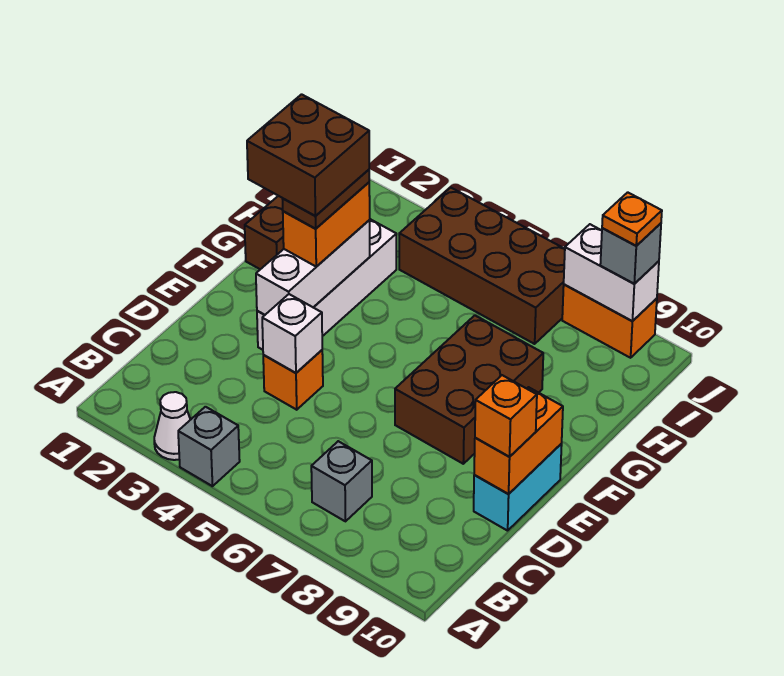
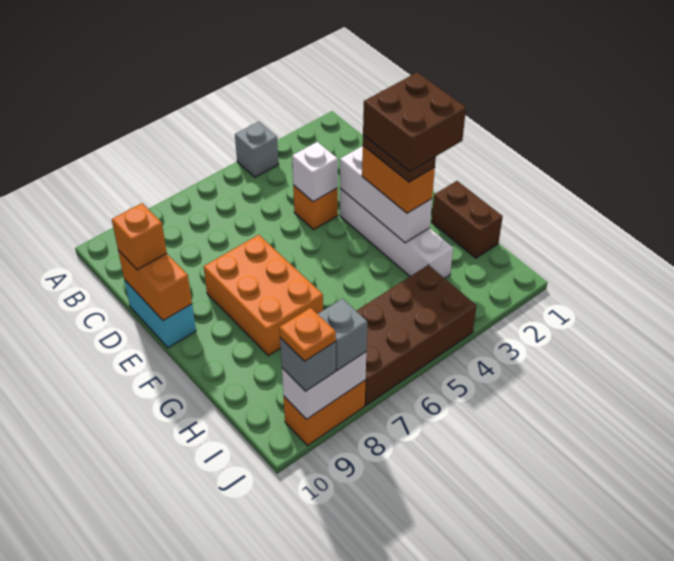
white cone A3 level 1 -> none
grey brick B7 level 1 -> grey brick J8 level 3
brown brick E7:G8 level 1 -> orange brick E7:G8 level 1

